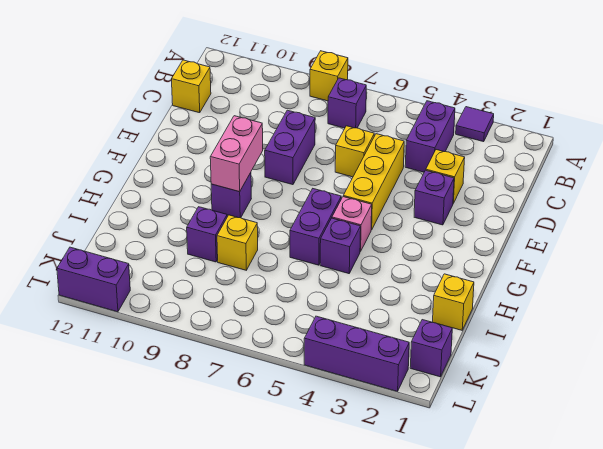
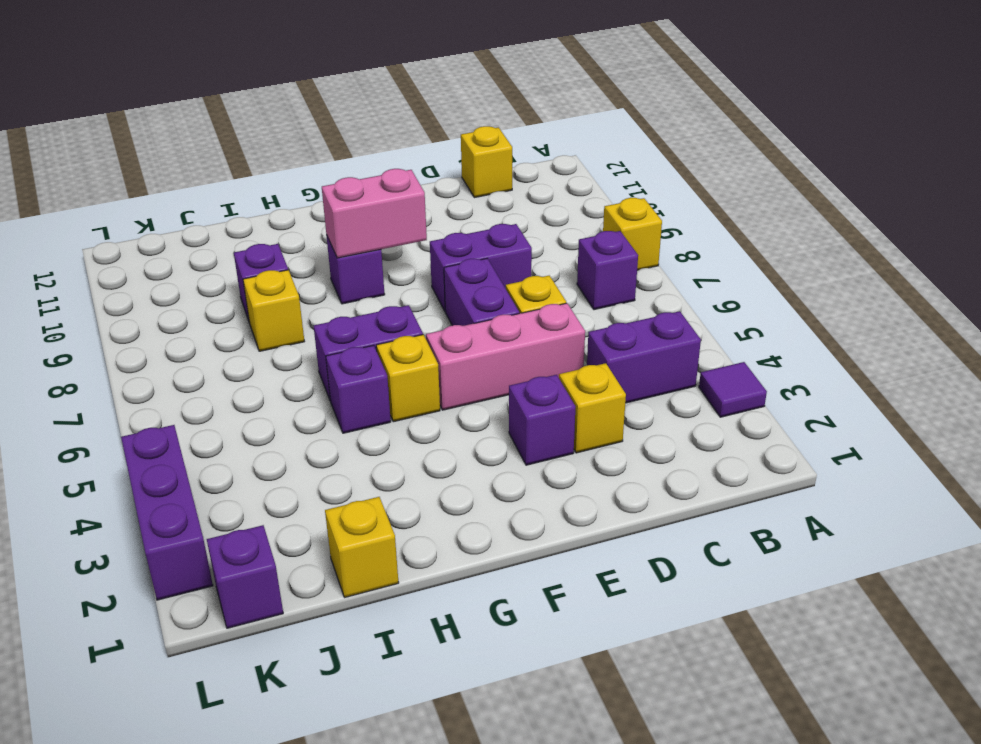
yellow brick D5:F5 level 1 -> pink brick D5:F5 level 1
pink brick G5 level 1 -> yellow brick G5 level 1
purple brick L11:L12 level 1 -> purple brick E6:E7 level 1

